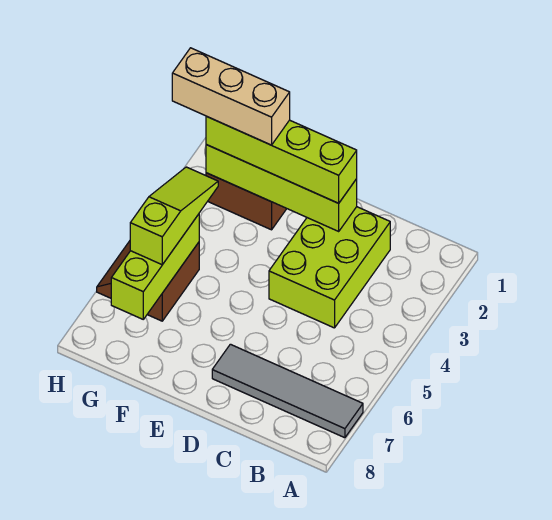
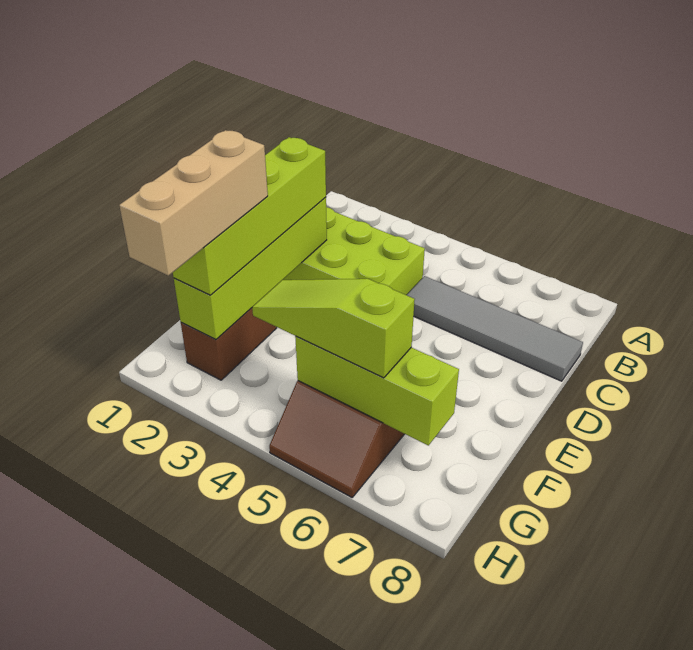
grey tile A7:D7 level 1 -> grey tile C5:C8 level 1

